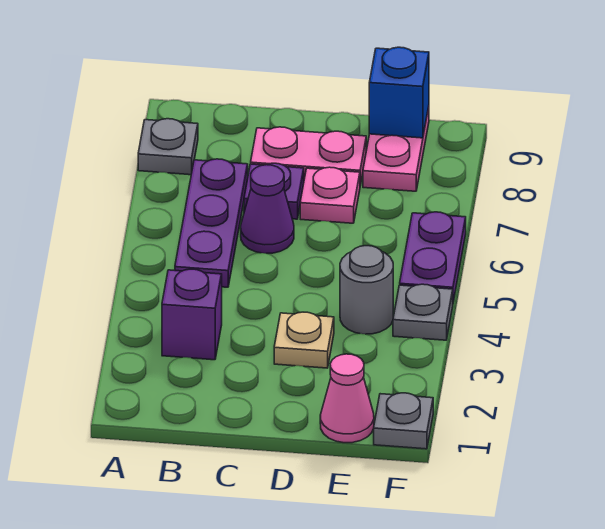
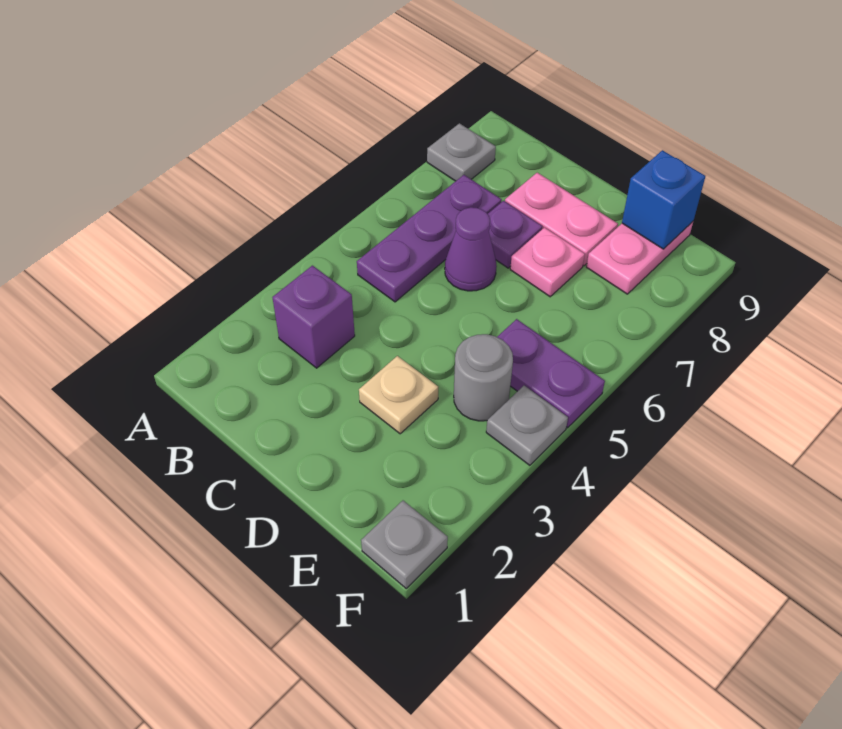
pink cone E1 level 1 -> none
purple plate F5:F6 level 1 -> purple plate E5:F5 level 1

